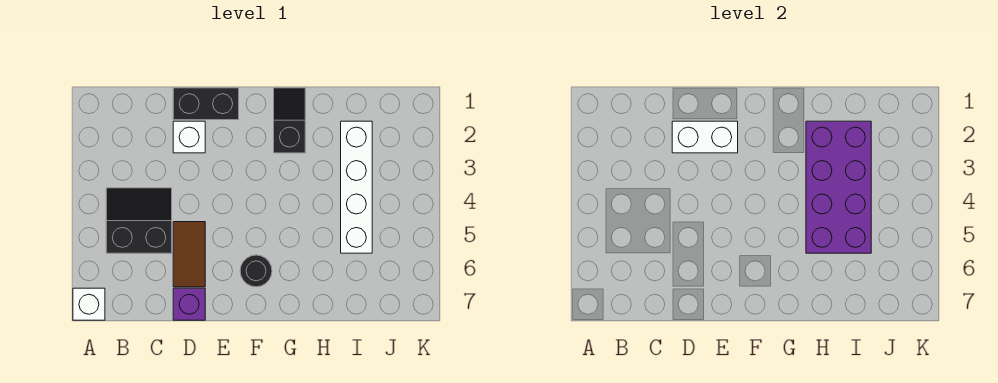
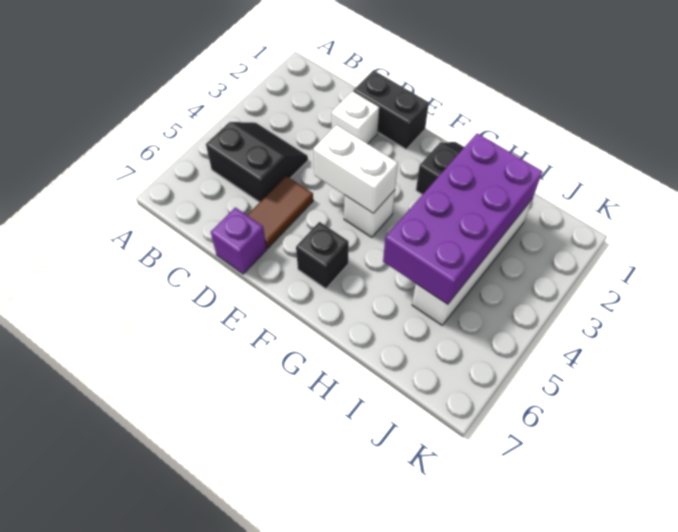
white brick A7 level 1 -> white brick F4 level 1
white brick D2:E2 level 2 -> white brick E4:F4 level 2
black round brick F6 level 1 -> black brick F6 level 1

